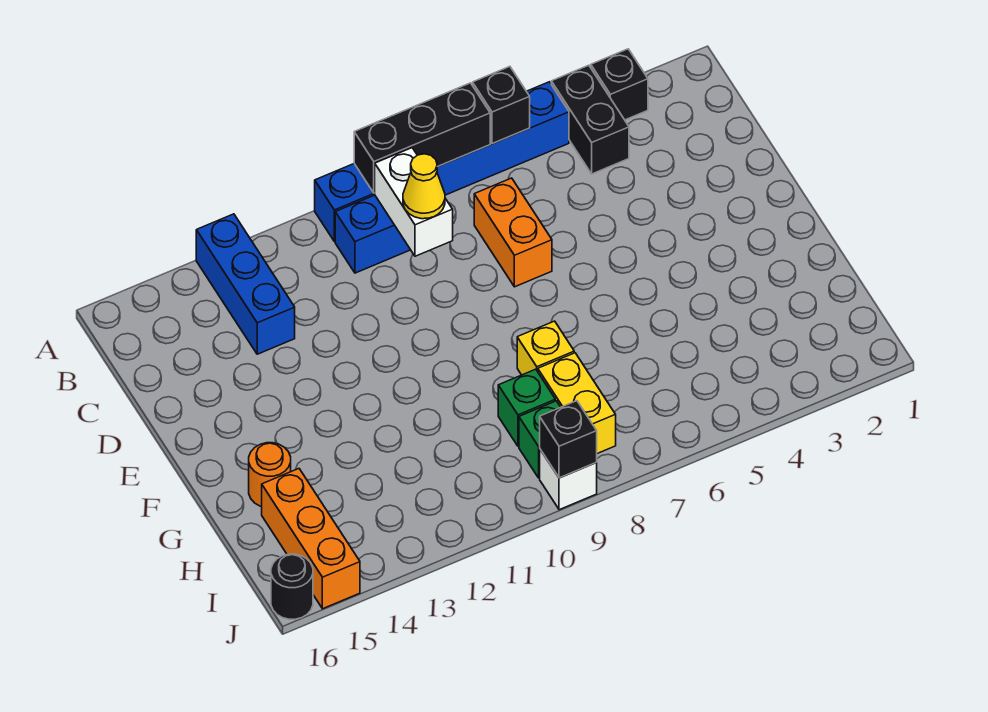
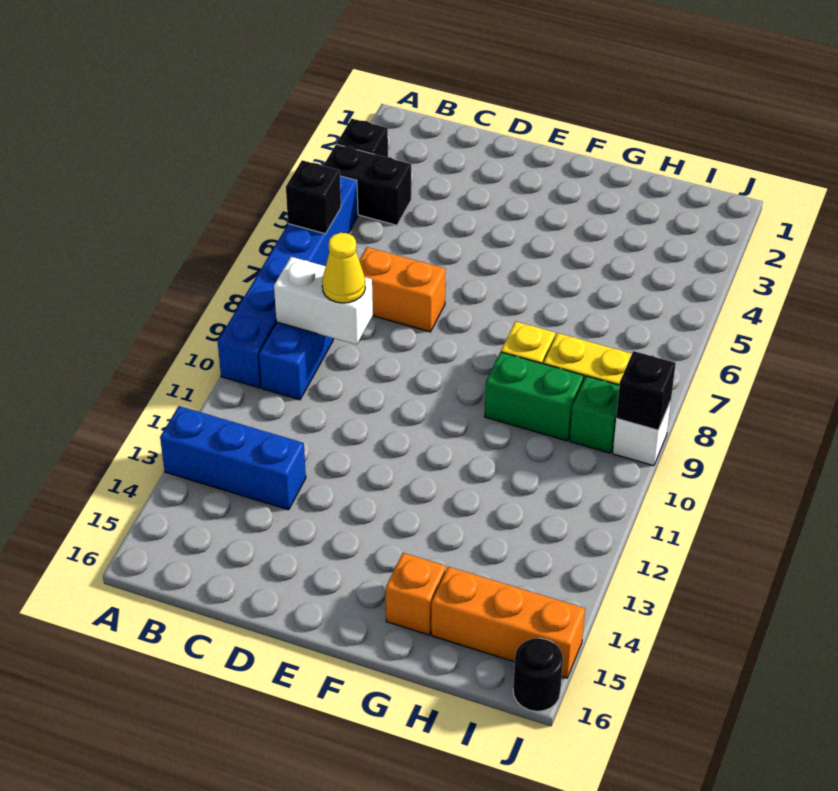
black brick A7:A9 level 2 -> none
orange round brick G15 level 1 -> orange brick G15 level 1
green brick H9 level 1 -> green brick G9:H9 level 1

